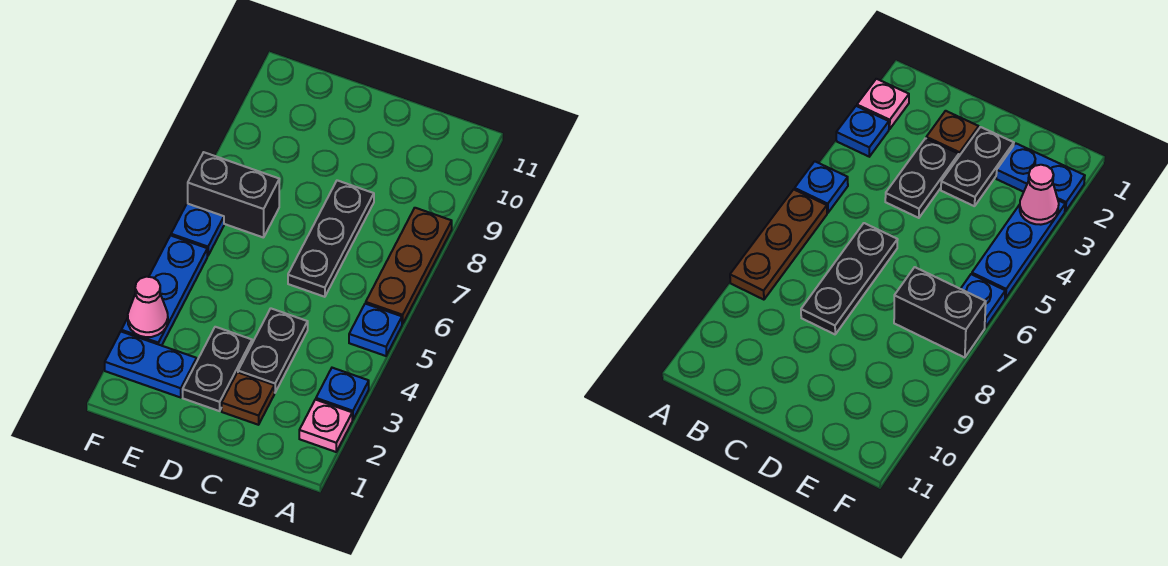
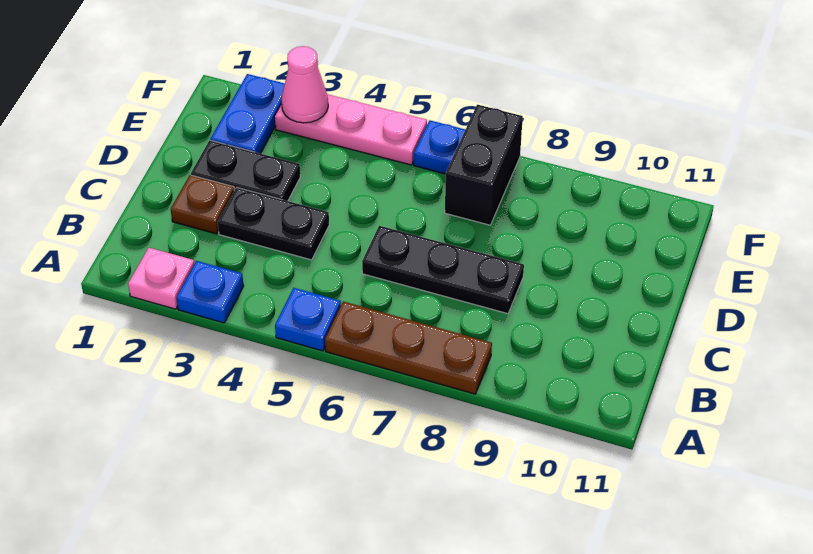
blue plate F3:F5 level 1 -> pink plate F3:F5 level 1

